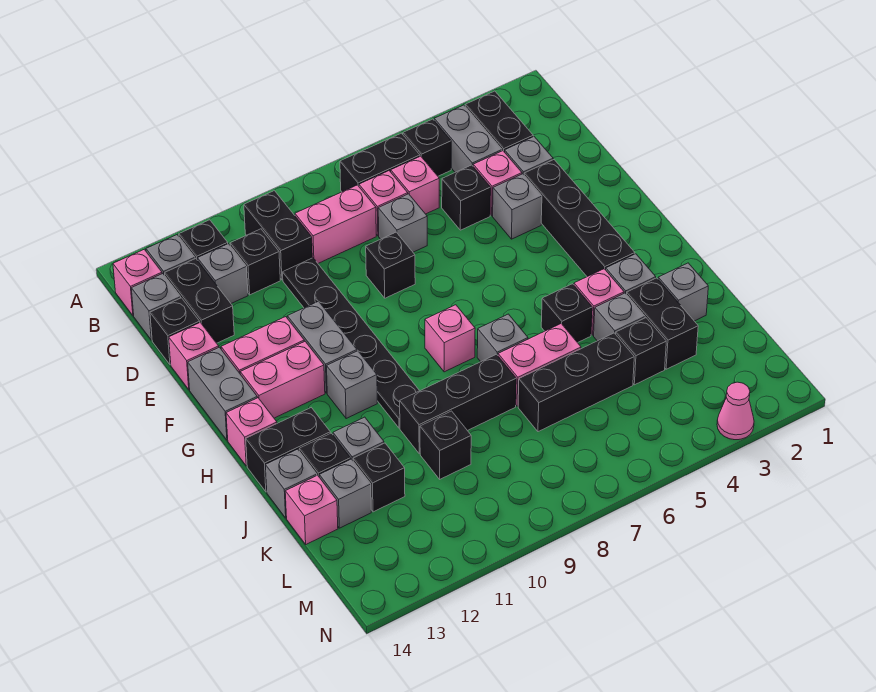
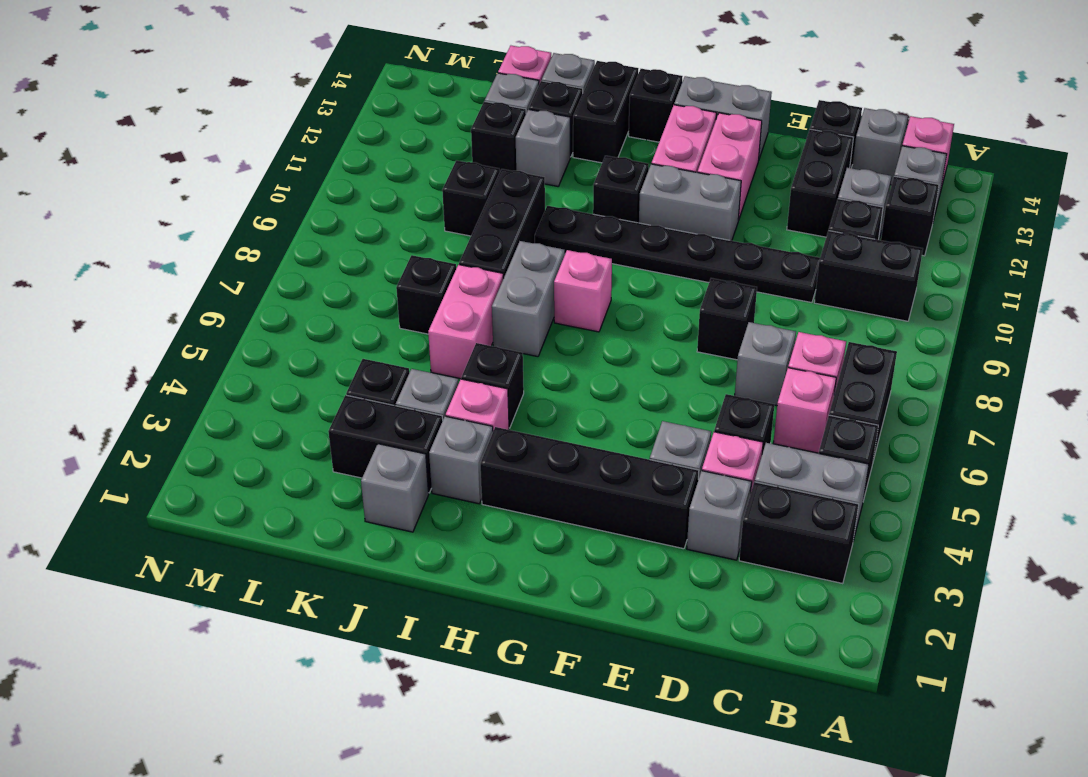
pink brick C8:C9 level 1 -> none
black brick C13:D13 level 1 -> black brick D12:D13 level 1
pink brick E14 level 1 -> none
grey brick H11 level 1 -> black brick H11 level 1
pink brick H14 level 1 -> black brick H14 level 1
grey brick I7 level 1 -> grey brick I7:I8 level 1
black brick K5:K7 level 1 -> black brick K7 level 1
pink cone N3 level 1 -> none

